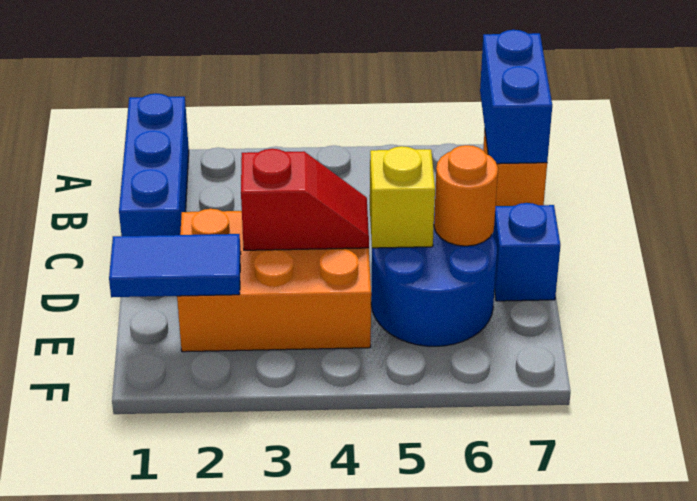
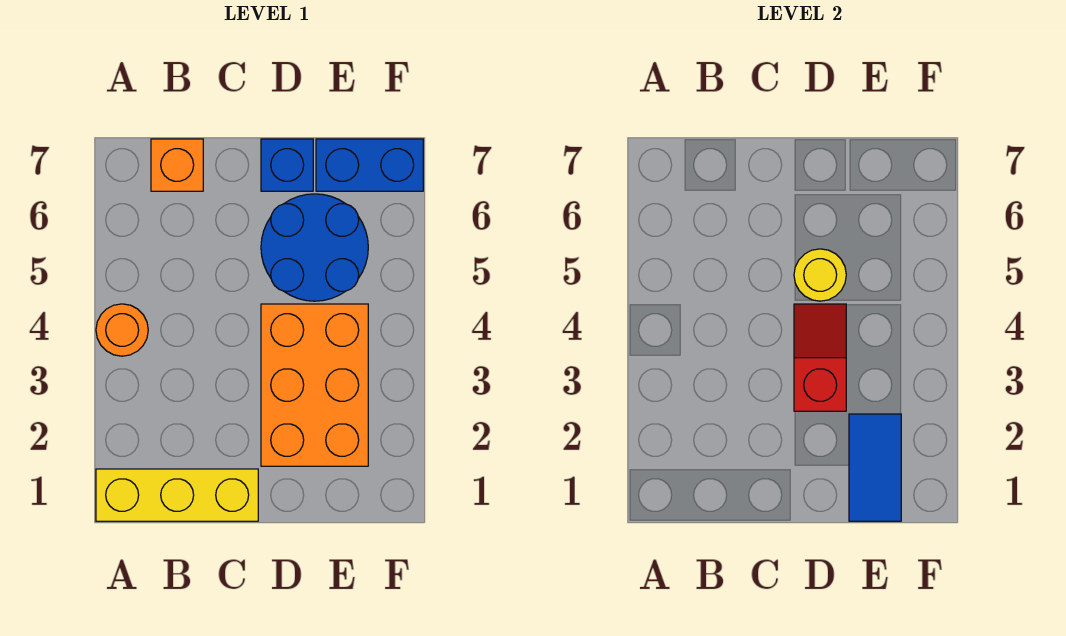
blue brick A1:C1 level 1 -> yellow brick A1:C1 level 1
blue brick A7:B7 level 2 -> blue brick E7:F7 level 1
yellow brick D5 level 2 -> yellow round brick D5 level 2
orange round brick D6 level 2 -> orange round brick A4 level 1

